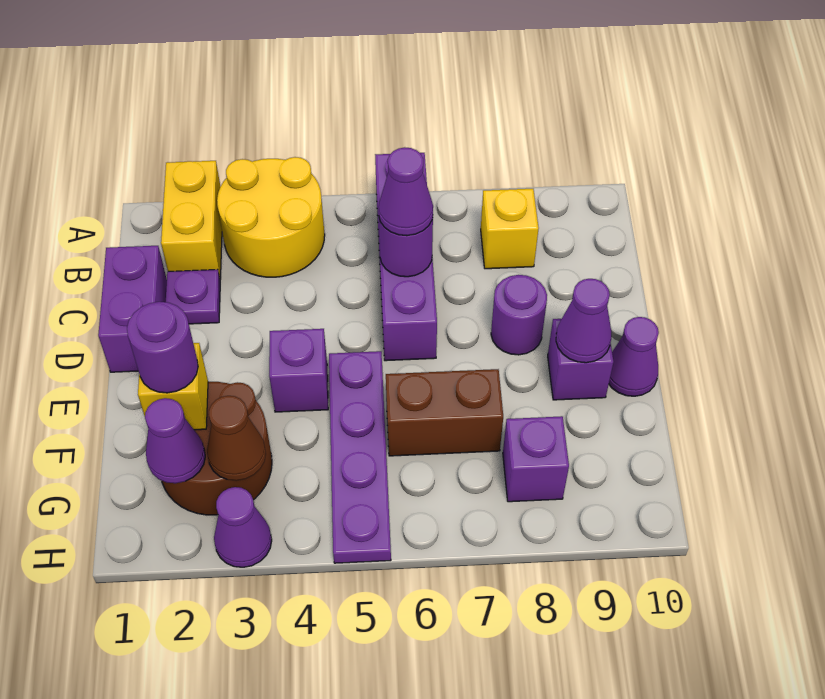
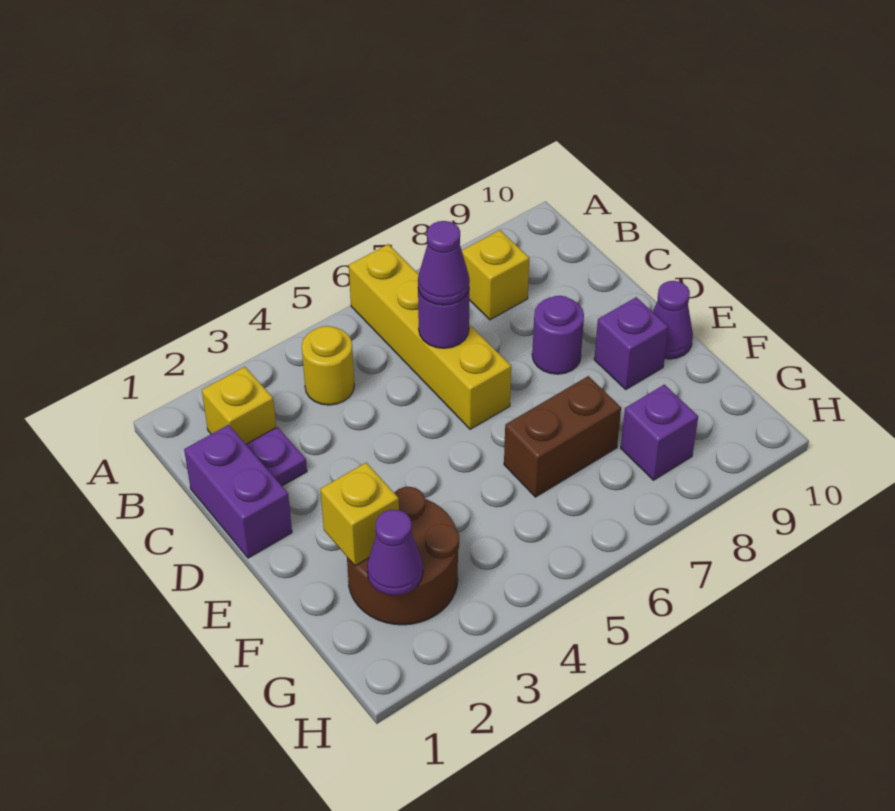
yellow brick A2:B2 level 1 -> yellow brick B2 level 1
yellow round brick A3:B4 level 1 -> yellow round brick B4 level 1
purple brick A6:D6 level 1 -> yellow brick A6:D6 level 1
purple brick E4 level 1 -> none
purple plate E5:H5 level 1 -> none
purple cone E9 level 2 -> none
purple round brick F2 level 3 -> none
brown cone G3 level 2 -> none
purple cone H3 level 1 -> none

